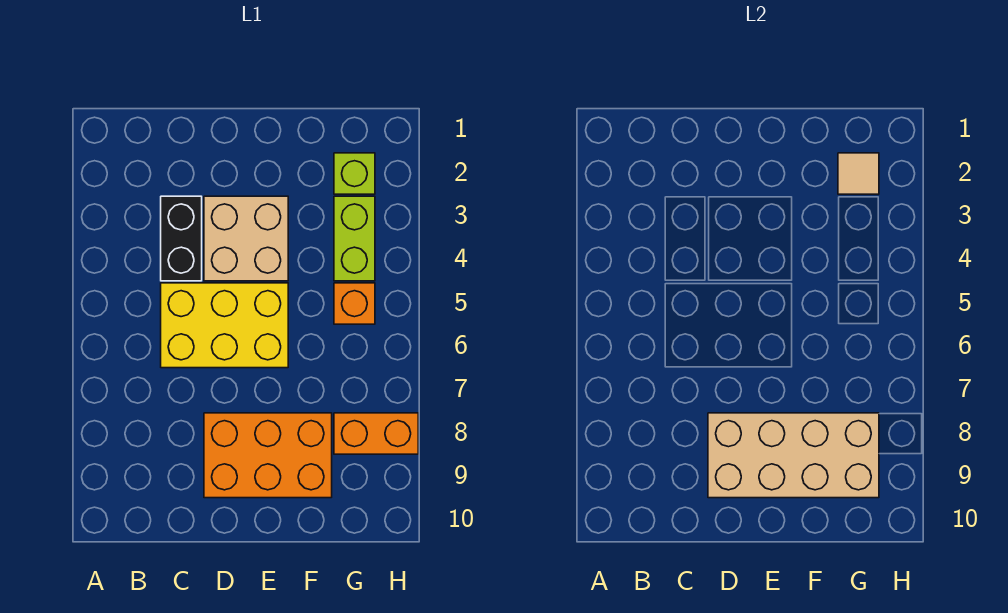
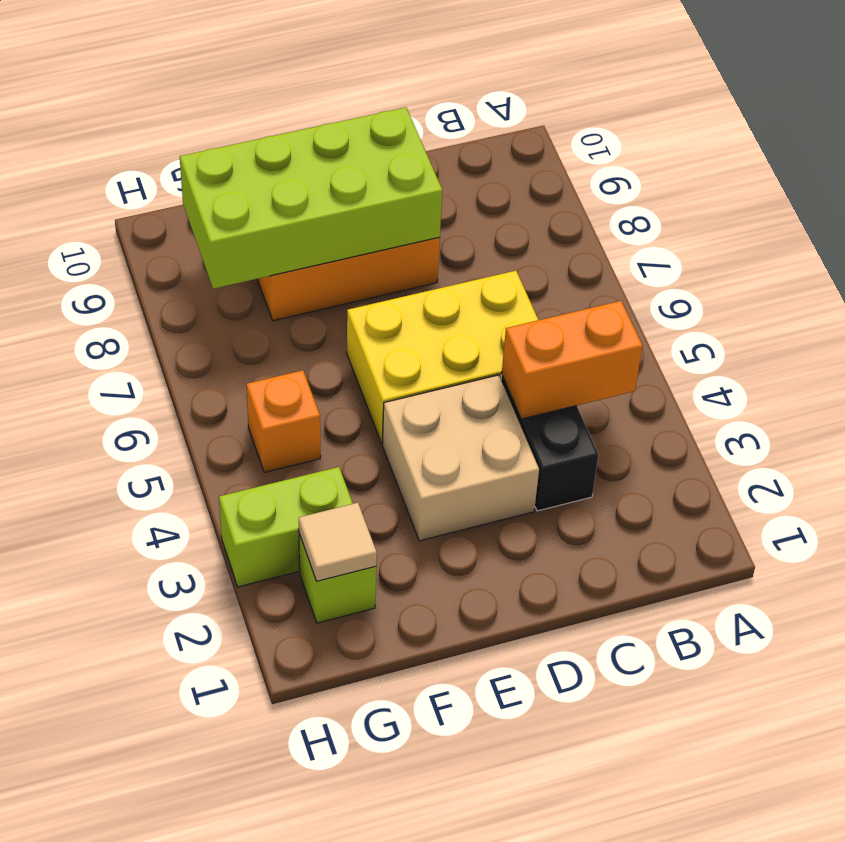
tan brick D8:G9 level 2 -> lime brick D8:G9 level 2
lime brick G3:G4 level 1 -> lime brick G3:H3 level 1
orange brick G8:H8 level 1 -> orange brick B4:C4 level 2

